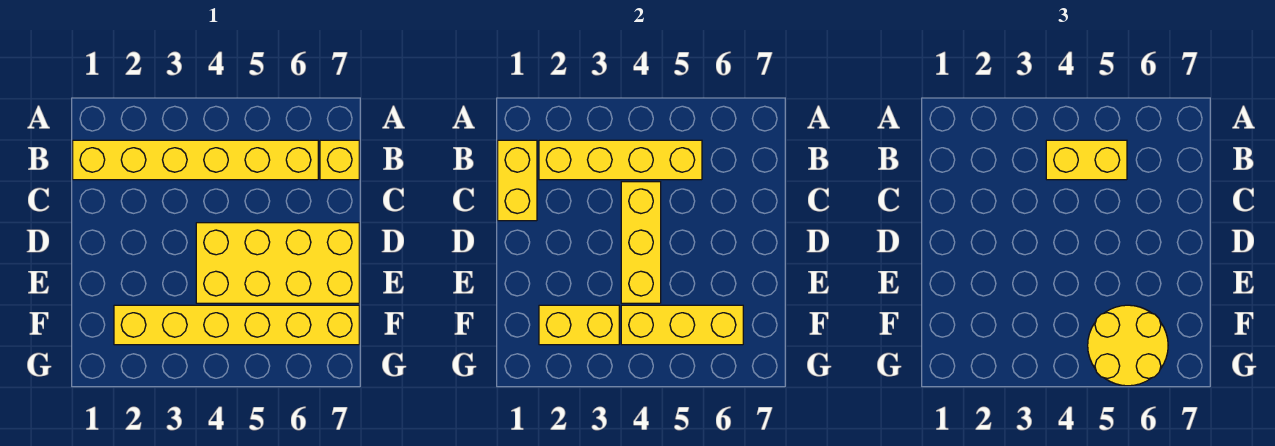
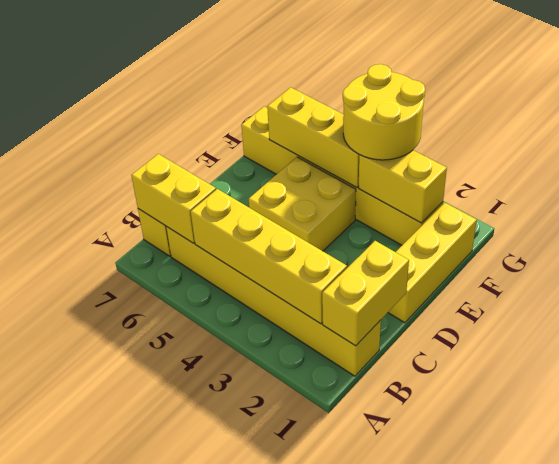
yellow brick B4:B5 level 3 -> yellow brick B6:B7 level 2
yellow brick C4:E4 level 2 -> yellow brick D1:F1 level 1
yellow brick D4:E7 level 1 -> yellow brick D4:E5 level 1
yellow round brick F5:G6 level 3 -> yellow round brick F3:G4 level 3

